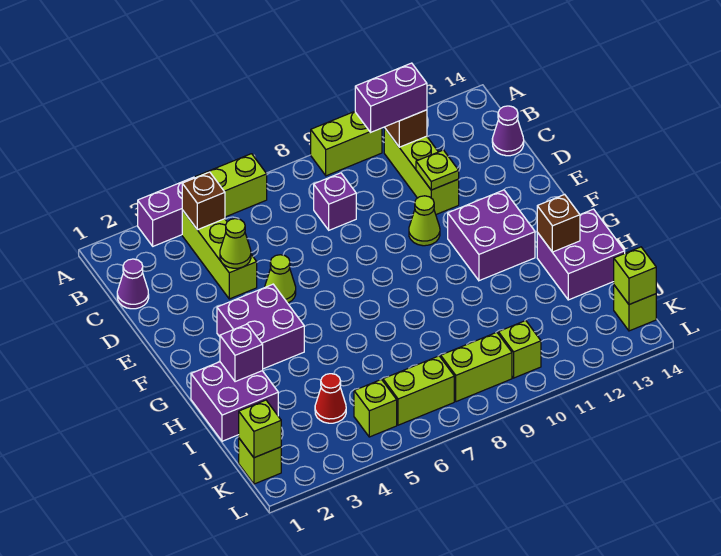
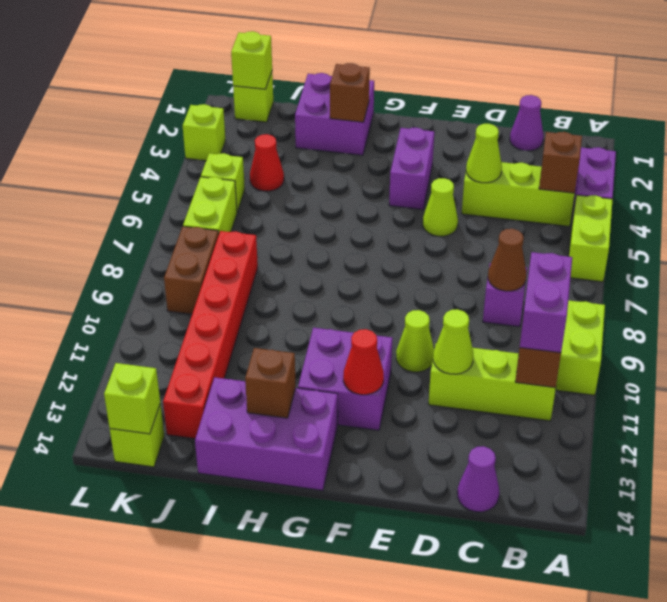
none -> brown cone C8 level 2
lime plate D11 level 2 -> lime cone D11 level 2
purple brick F3:G4 level 1 -> purple brick F3:F4 level 1
none -> red cone F12 level 2
purple brick H2 level 2 -> brown brick H2 level 2
purple brick H13:I14 level 1 -> purple brick G13:I14 level 1
none -> red brick J8:J13 level 1
lime brick K8:K9 level 1 -> brown brick K8:K9 level 1
lime brick K10 level 1 -> lime brick L3 level 1

